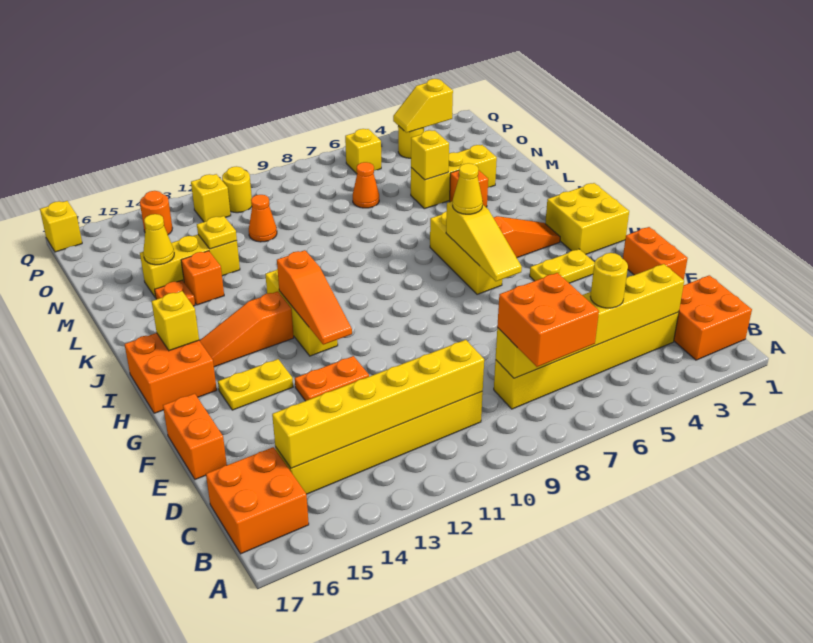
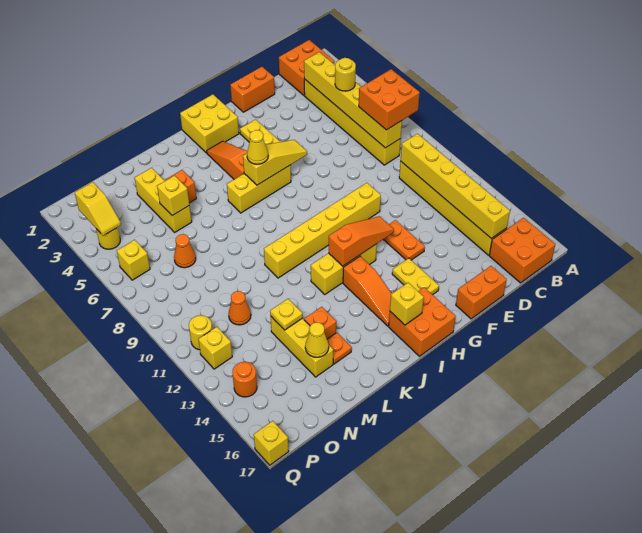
none -> yellow brick F10:K10 level 1

